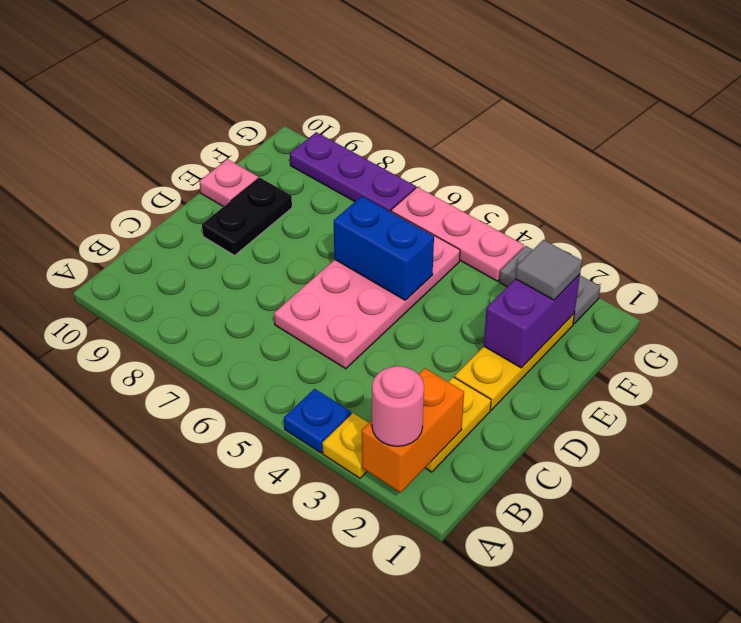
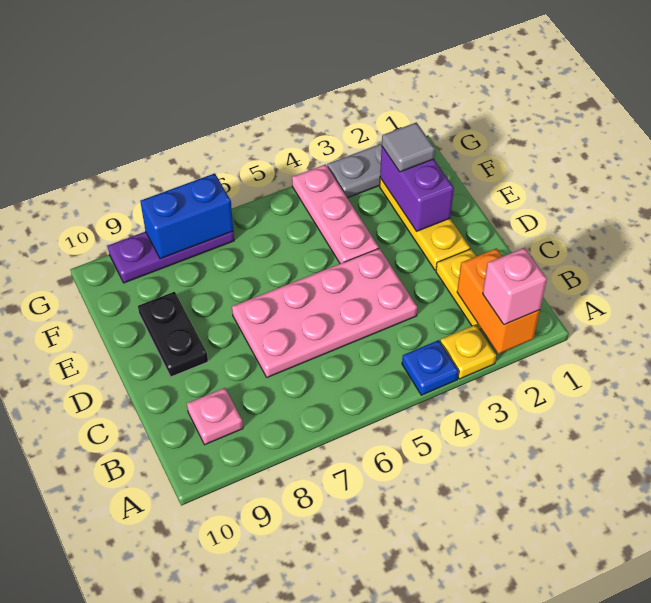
pink round brick A2 level 3 -> pink brick A2 level 3
pink plate C5:F6 level 1 -> pink plate C4:D7 level 1
blue brick E5:E6 level 2 -> blue brick G7:G8 level 2
pink plate E10 level 1 -> pink plate B9 level 1
pink plate G4:G6 level 1 -> pink plate E4:G4 level 1

